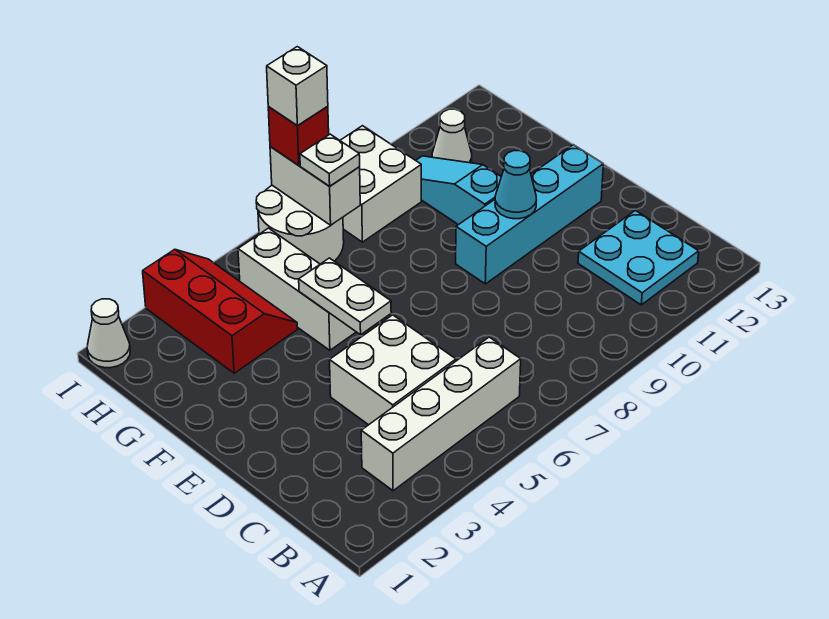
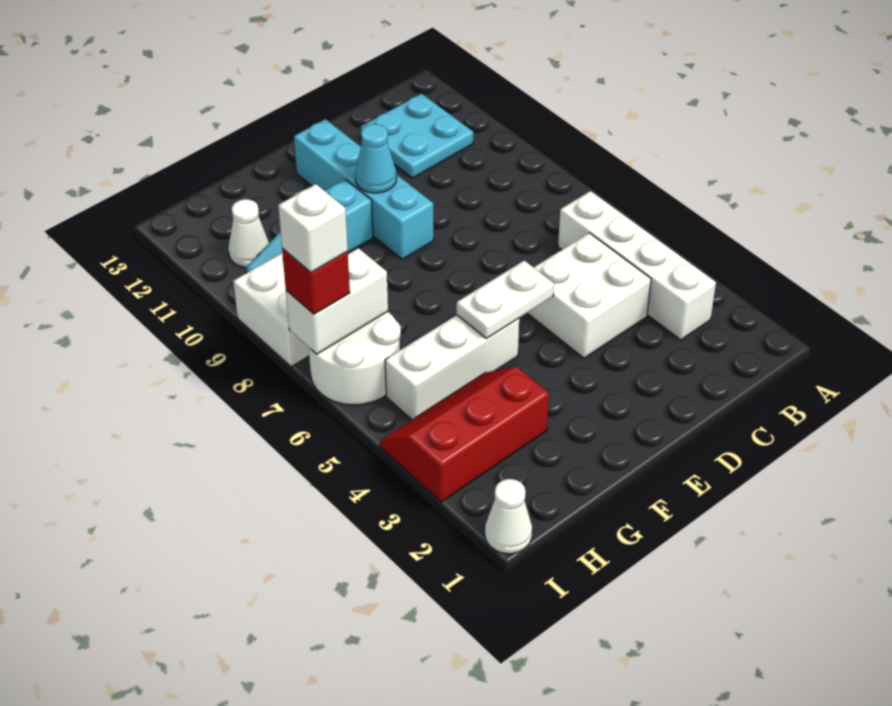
white plate H7 level 3 -> none

